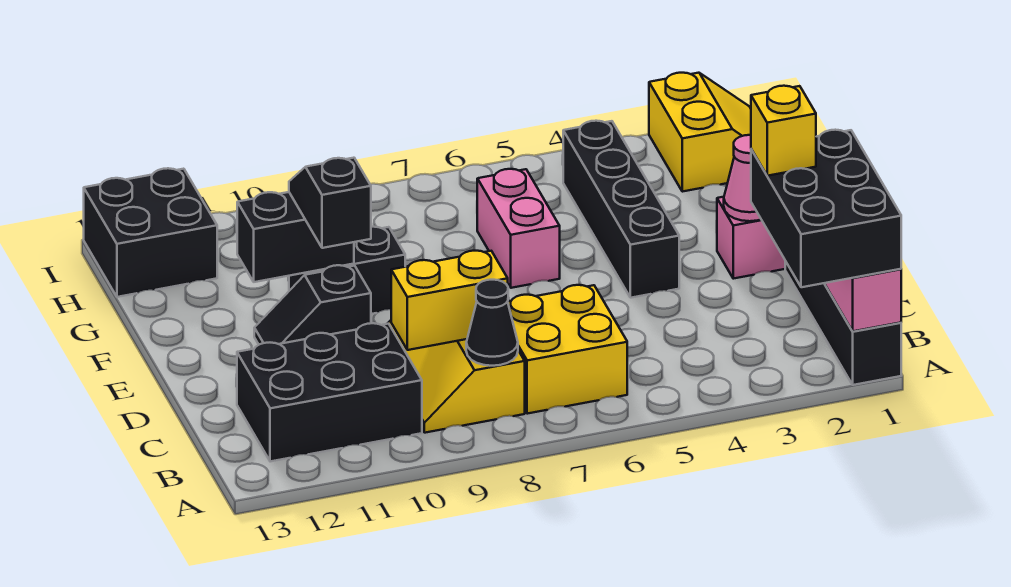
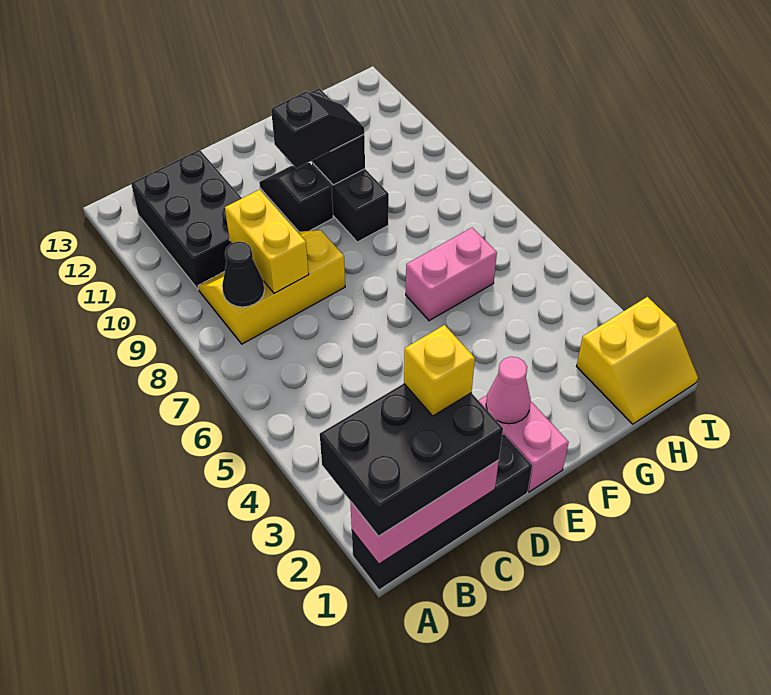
yellow brick B6:C7 level 1 -> none
black brick E4:H4 level 1 -> none
black brick H12:I13 level 1 -> none

